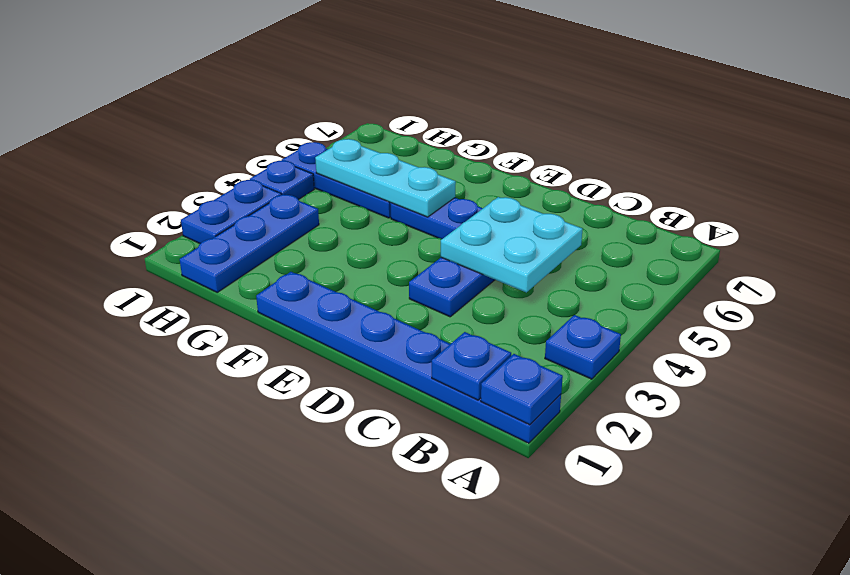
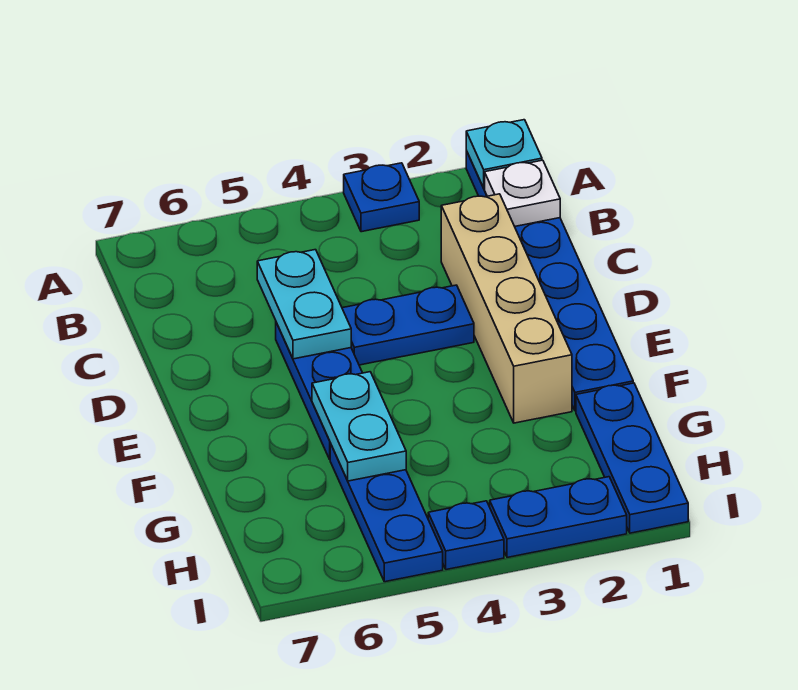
blue plate A1 level 2 -> cyan plate A1 level 2
blue plate B1 level 2 -> white plate B1 level 2
none -> tan brick C2:F2 level 1
cyan plate C4:D5 level 2 -> cyan plate C5:D5 level 2
cyan plate F5:H5 level 2 -> cyan plate F5:G5 level 2
blue plate H1:H3 level 1 -> blue plate G1:I1 level 1

